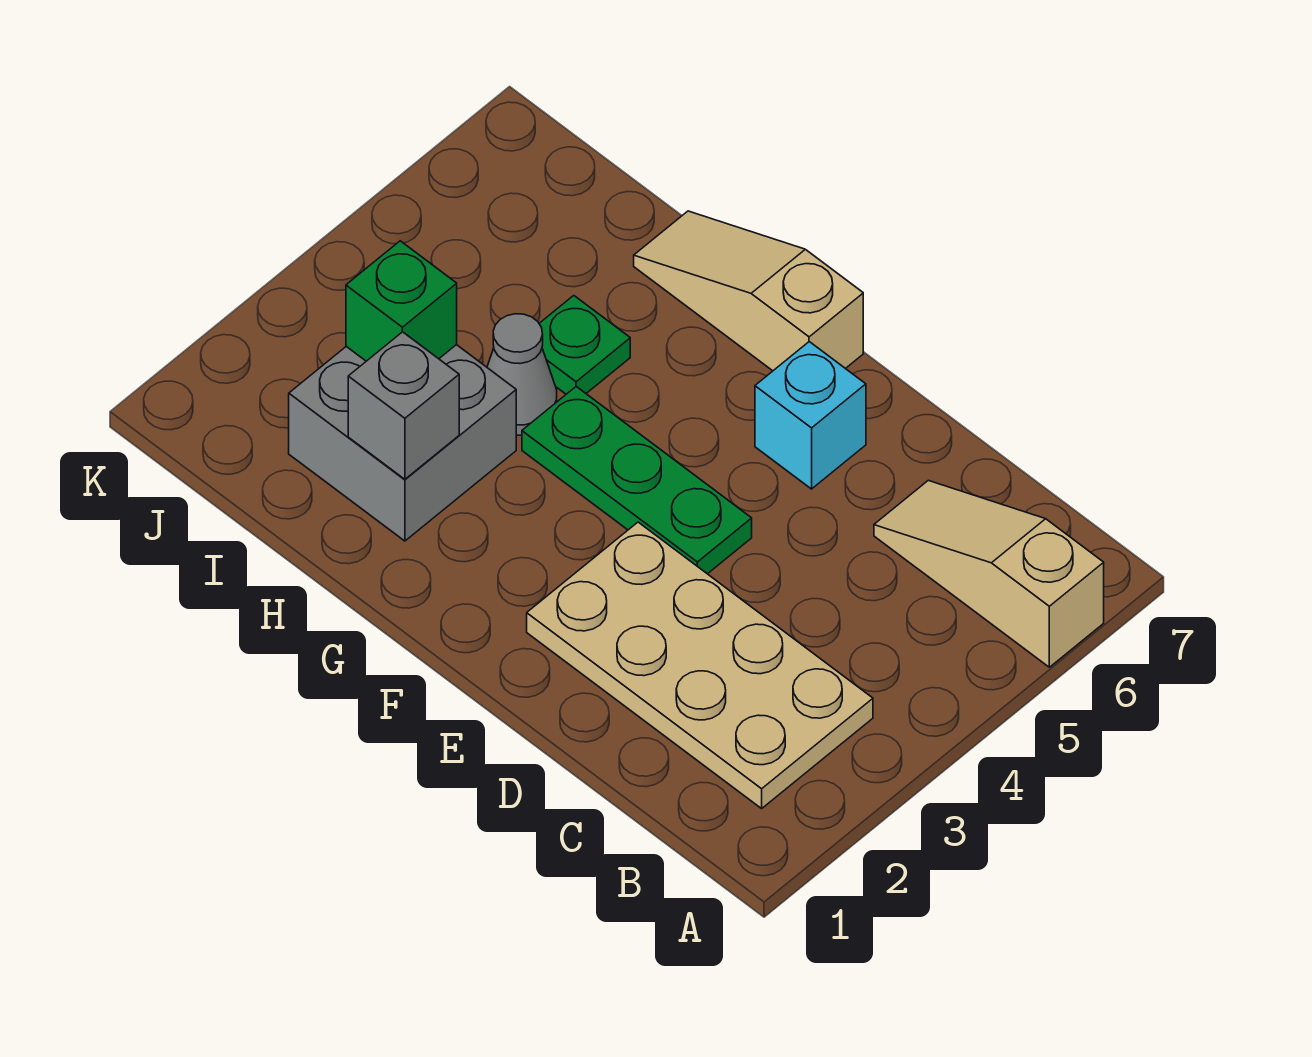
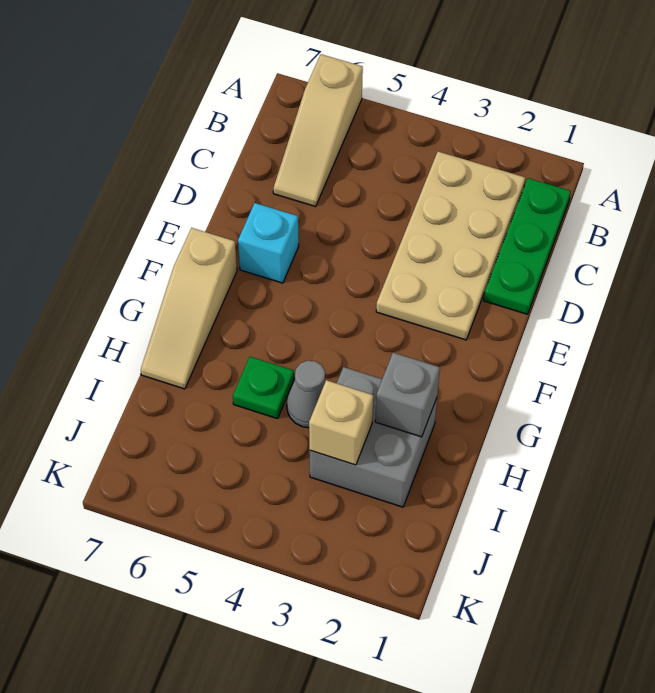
green plate E4:G4 level 1 -> green plate B1:D1 level 1
green brick I3 level 2 -> tan brick I3 level 2

